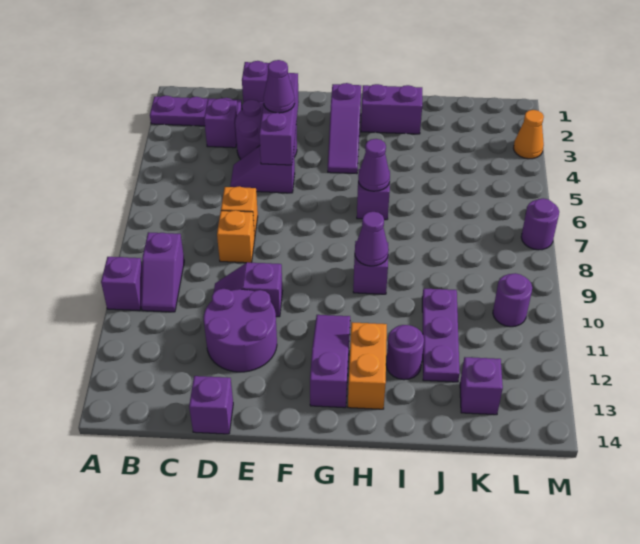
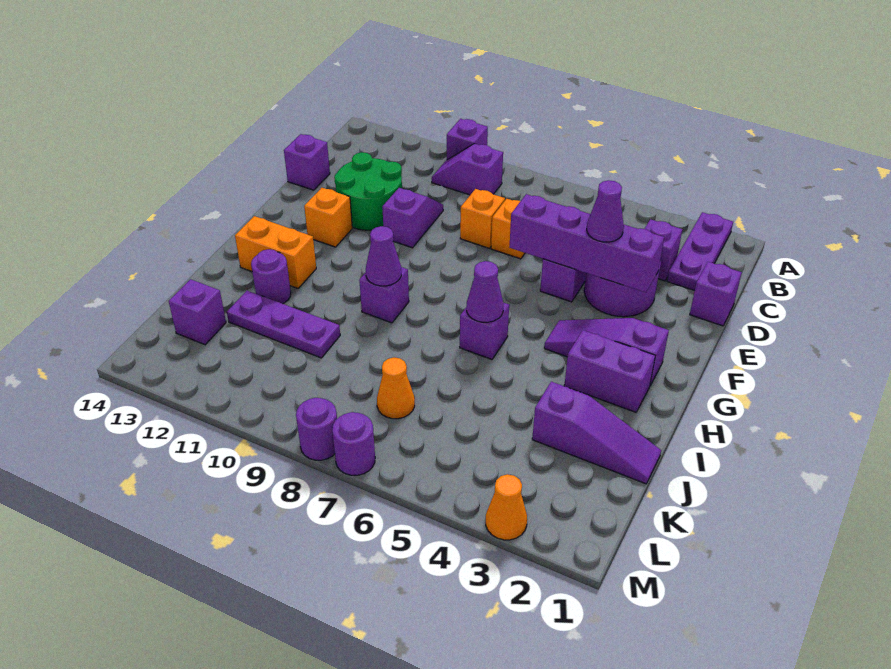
purple round brick D11:E12 level 1 -> green round brick D11:E12 level 1
purple brick E3:E5 level 2 -> purple brick E3:E6 level 2
none -> orange brick F12 level 1
purple slope G11:G13 level 1 top 13 -> purple slope J1:J3 level 1 top 3
purple brick H2:I2 level 1 -> purple brick H2:H3 level 1
none -> orange cone K7 level 1
purple round brick L10 level 1 -> purple round brick M8 level 1

